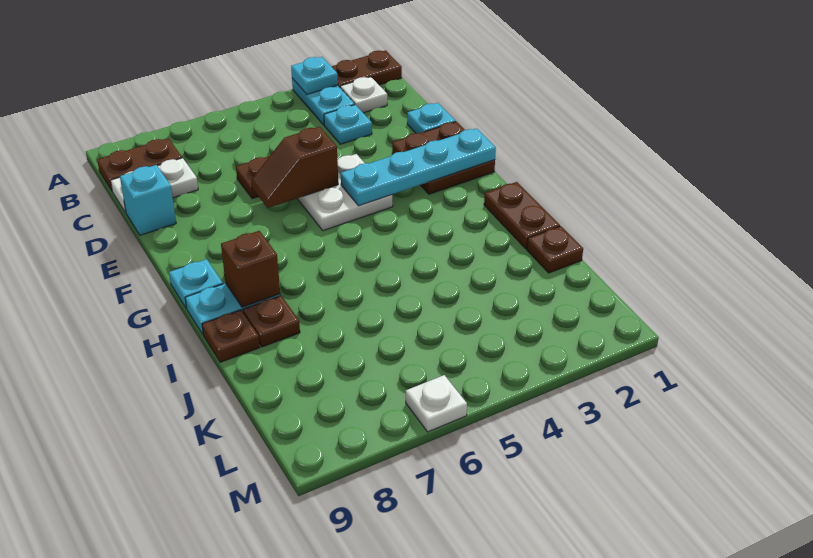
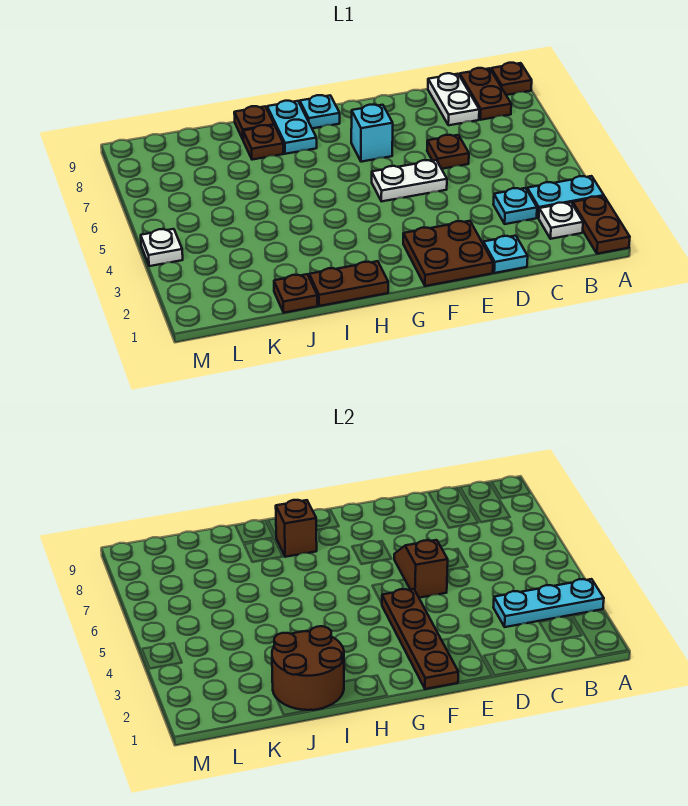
cyan plate A3 level 2 -> cyan plate A3:C3 level 2
none -> brown plate A9 level 1
cyan brick D9 level 1 -> cyan brick F7 level 1
white plate E4:F5 level 1 -> white plate E5:F5 level 1
cyan plate F1:F4 level 2 -> brown plate F1:F4 level 2
none -> brown round brick I1:J2 level 2
white plate M6 level 1 -> white plate M4 level 1

